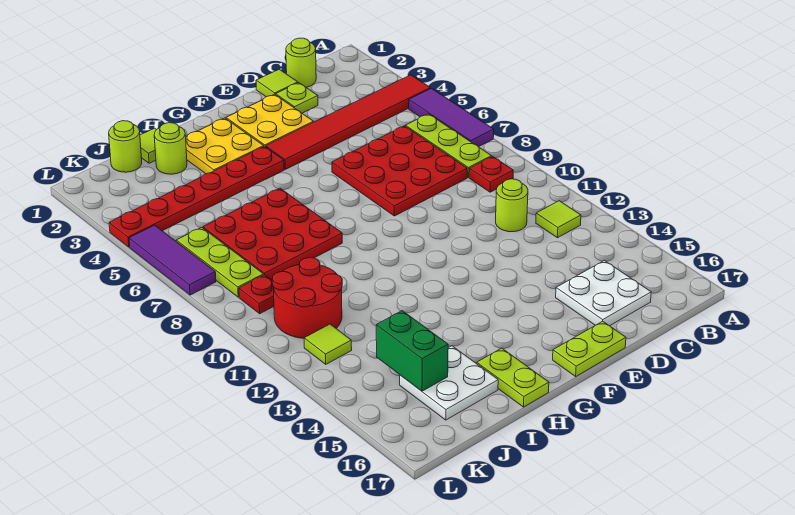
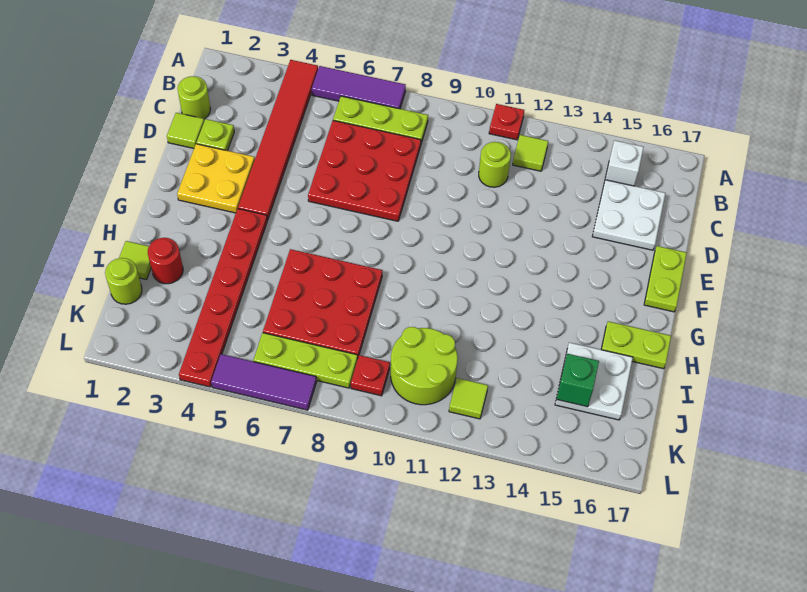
red plate B9 level 1 -> red plate A11 level 1
none -> white brick B15 level 1
yellow plate G2:H3 level 1 -> none
lime round brick I2 level 1 -> red round brick I2 level 1
red round brick J10:K11 level 1 -> lime round brick J10:K11 level 1
green brick J14:J15 level 2 -> green brick J15 level 2

